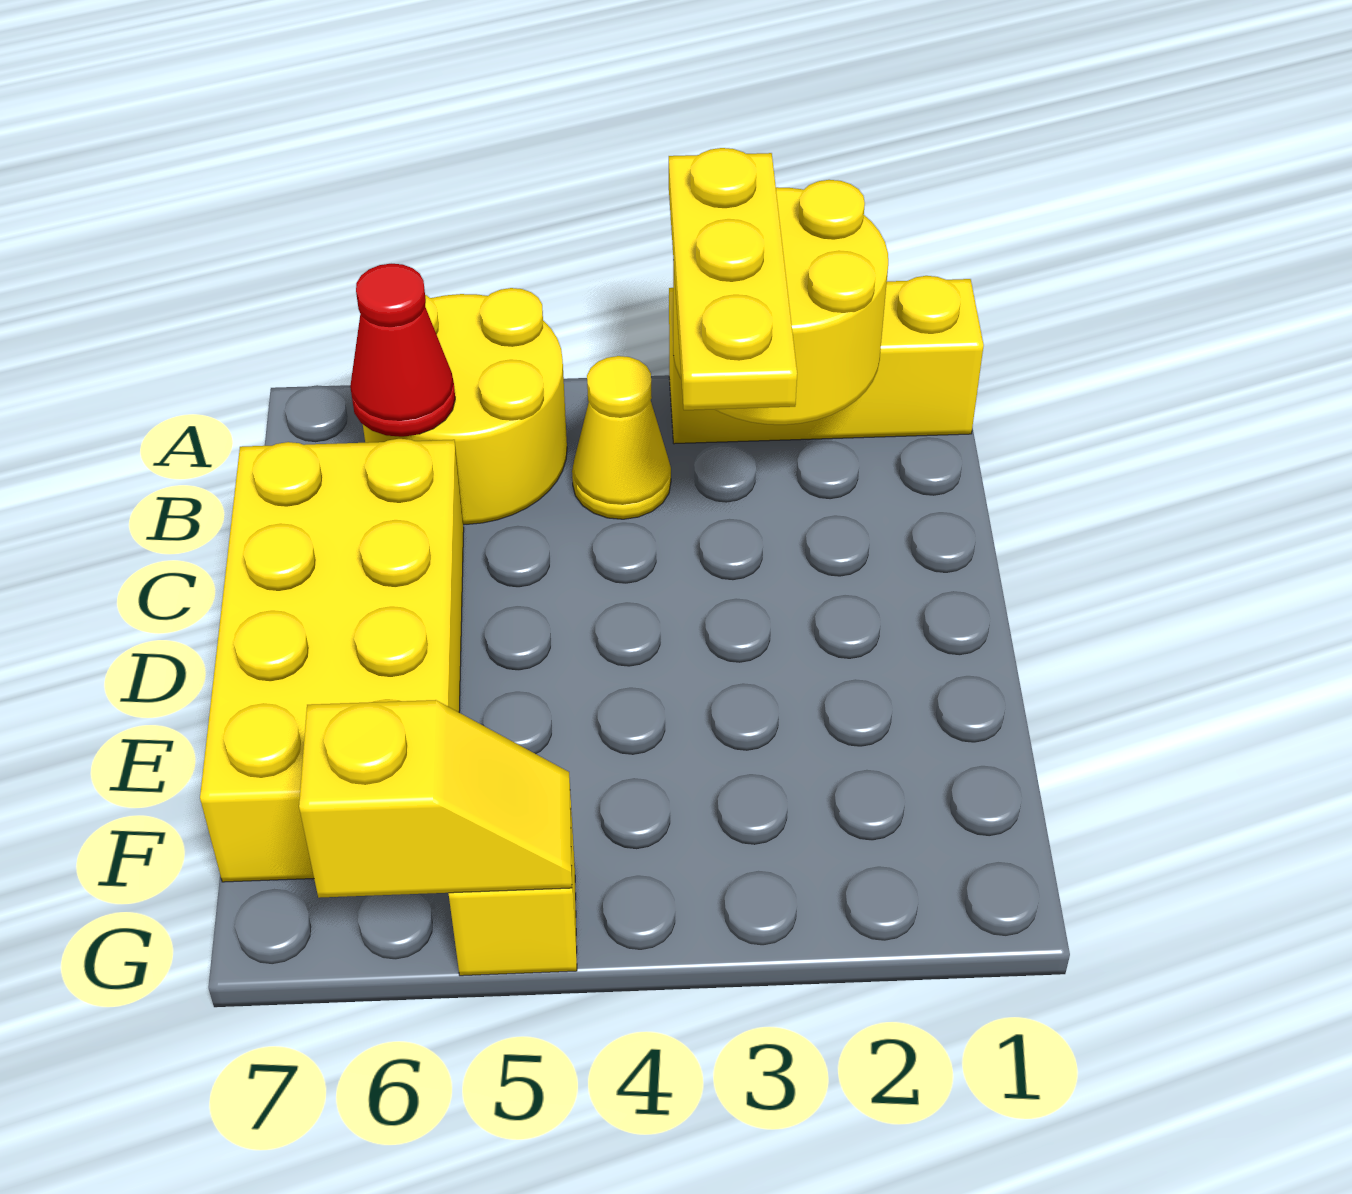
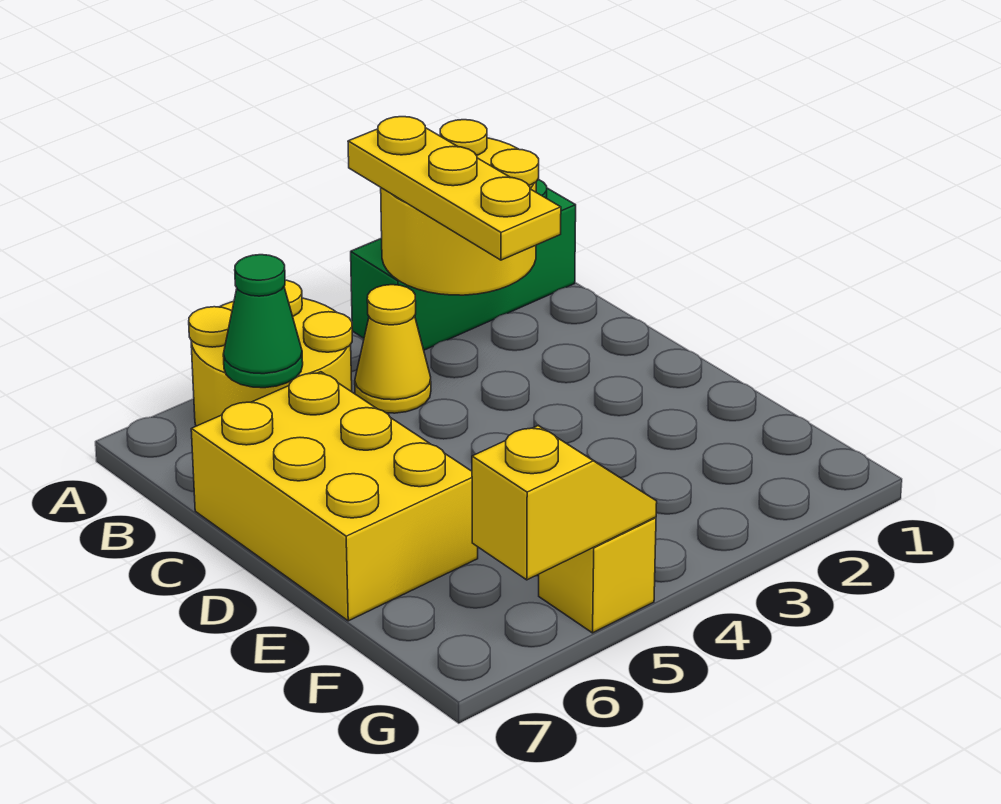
yellow brick A1:A3 level 1 -> green brick A1:A3 level 1
red cone B6 level 2 -> green cone B6 level 2
yellow brick C6:F7 level 1 -> yellow brick C6:E7 level 1

